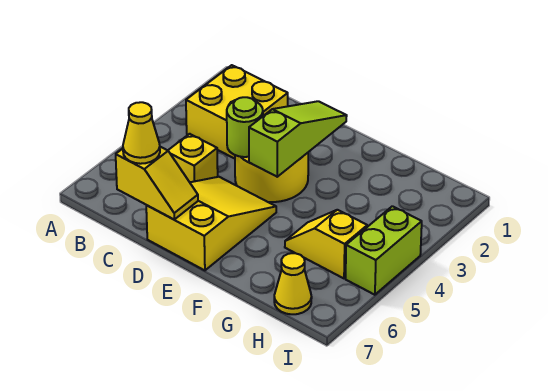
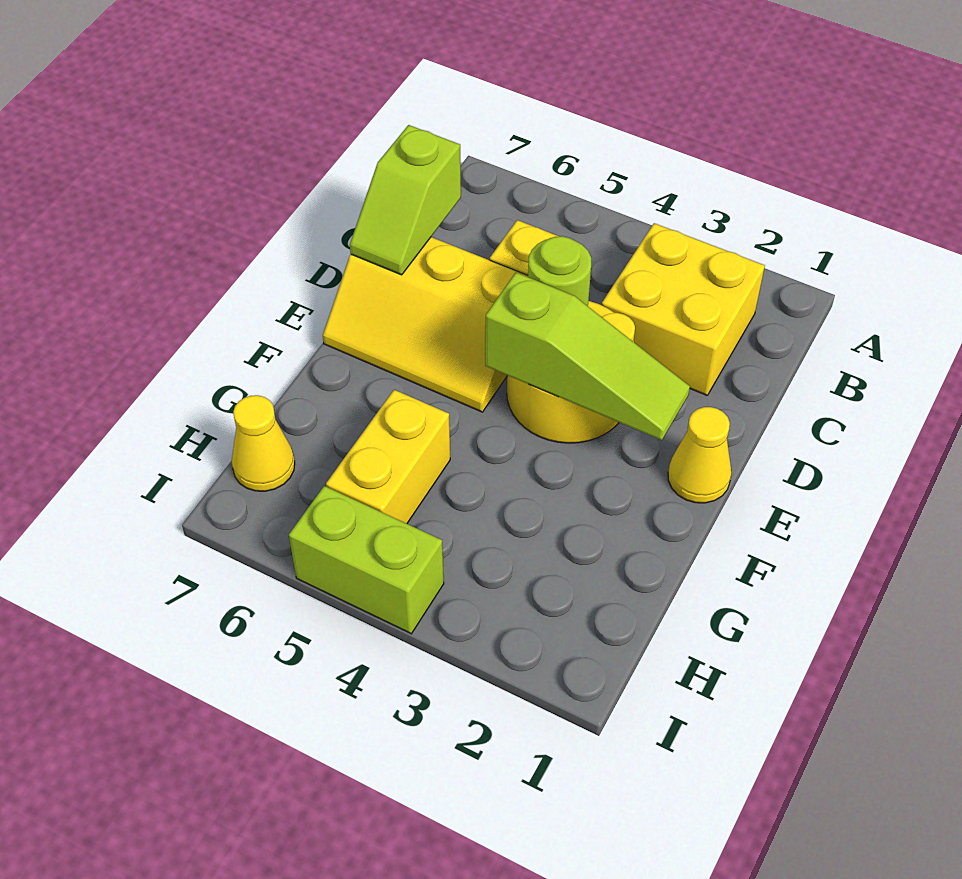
yellow slope C7:D7 level 2 top C -> lime slope C7:D7 level 2 top C
yellow cone C7 level 3 -> yellow cone E1 level 1
yellow slope D5:E7 level 1 top 7 -> yellow slope D5:E7 level 1 top D
yellow slope G5:H5 level 1 top H -> yellow brick G5:H5 level 1

